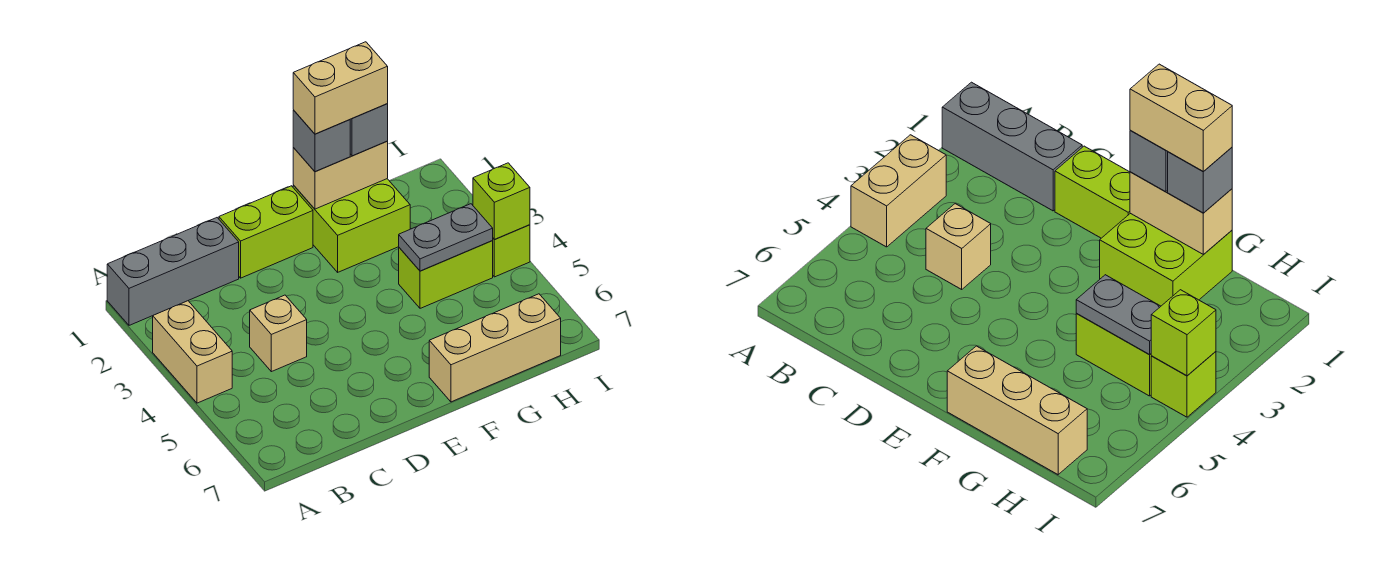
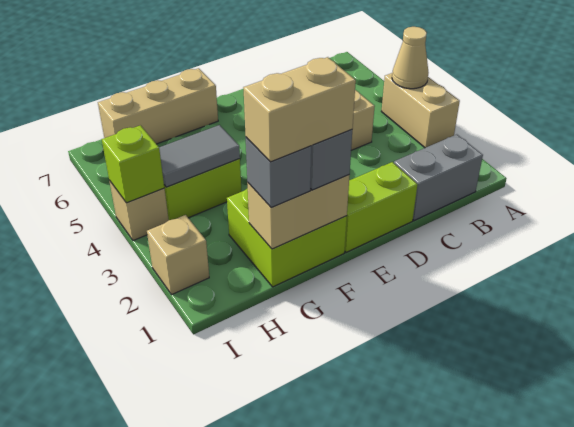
grey brick A1:C1 level 1 -> grey brick B1:C1 level 1
none -> tan cone A4 level 2
grey plate G4:H4 level 2 -> grey tile G4:H4 level 2
none -> tan brick I2 level 1
lime brick I4 level 1 -> tan brick I4 level 1

